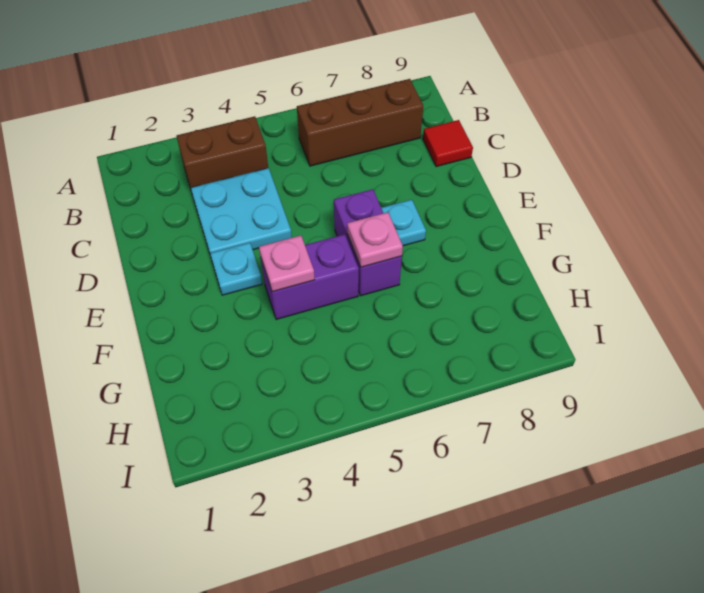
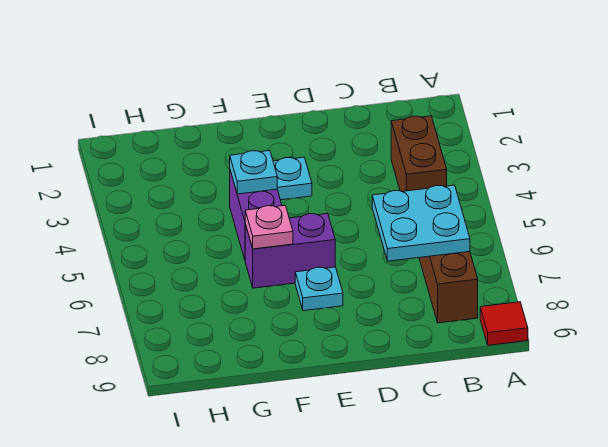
cyan plate C3:D4 level 1 -> cyan plate B6:C7 level 2
red tile C9 level 1 -> red tile A9 level 1
pink plate F4 level 2 -> cyan plate F4 level 2

